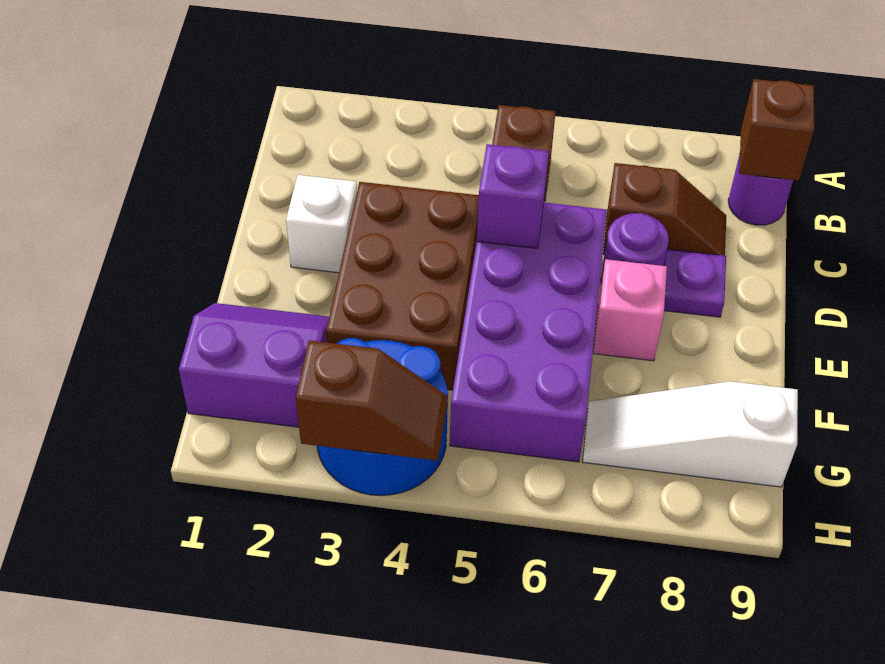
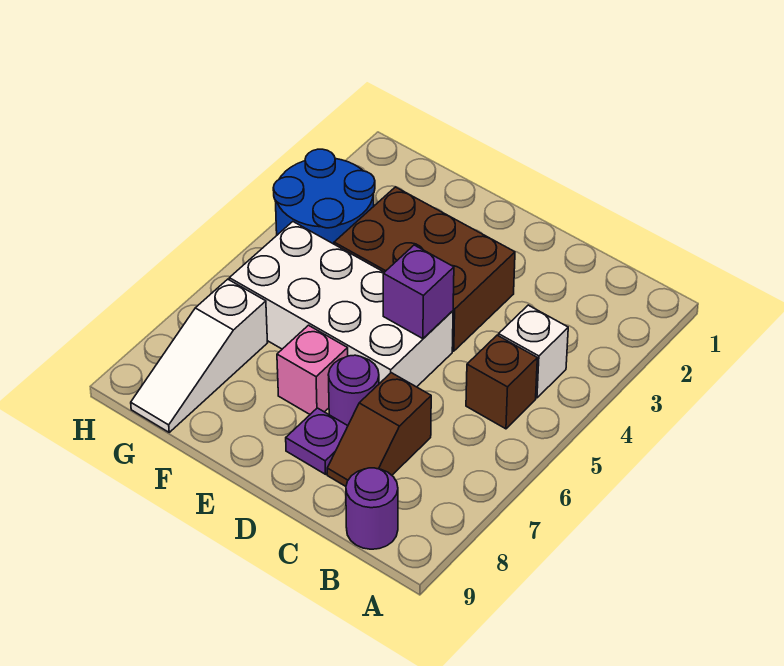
brown brick B9 level 2 -> none
white brick D2 level 1 -> white brick B4 level 1
purple brick D5:G6 level 1 -> white brick D5:G6 level 1
purple slope F1:G2 level 1 top G -> none
white slope G7:G9 level 1 top 9 -> white slope G7:G9 level 1 top 7
brown slope H3:H4 level 2 top 3 -> none

